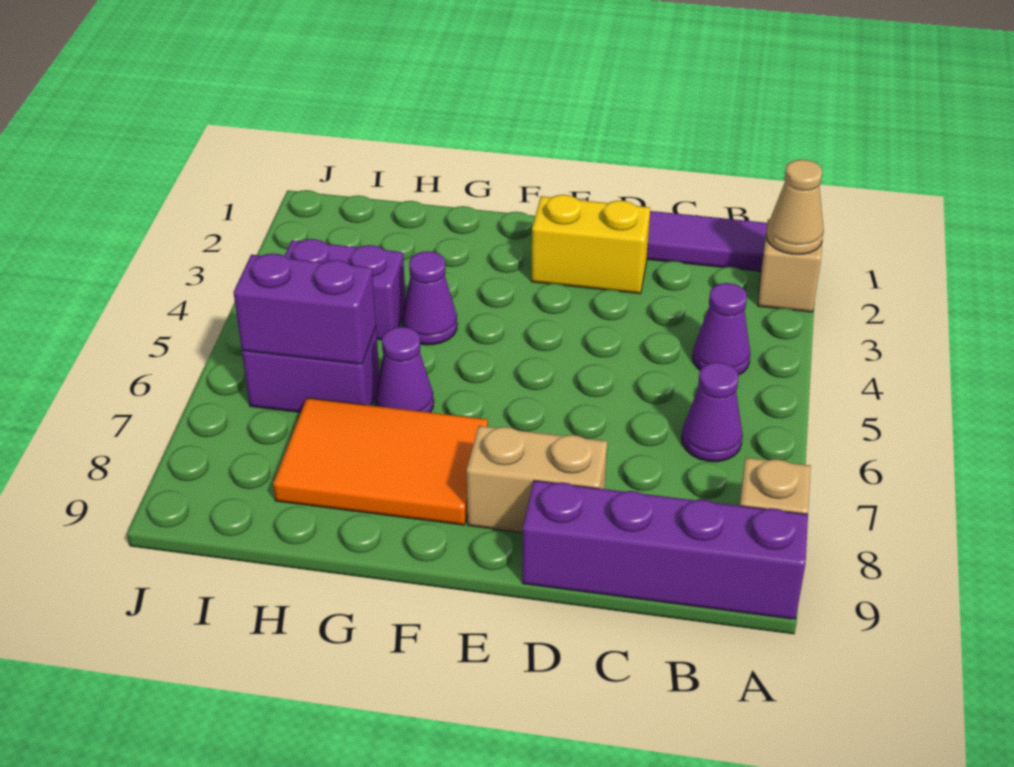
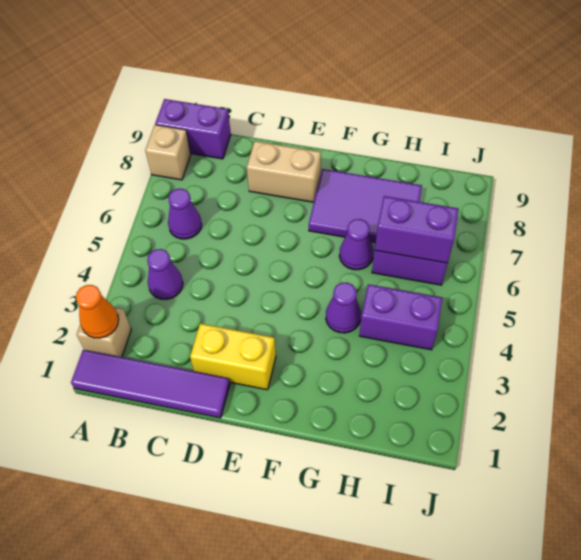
tan cone A2 level 2 -> orange cone A2 level 2
purple brick A9:D9 level 1 -> purple brick A9:B9 level 1
orange tile F7:H8 level 1 -> purple tile F7:H8 level 1

